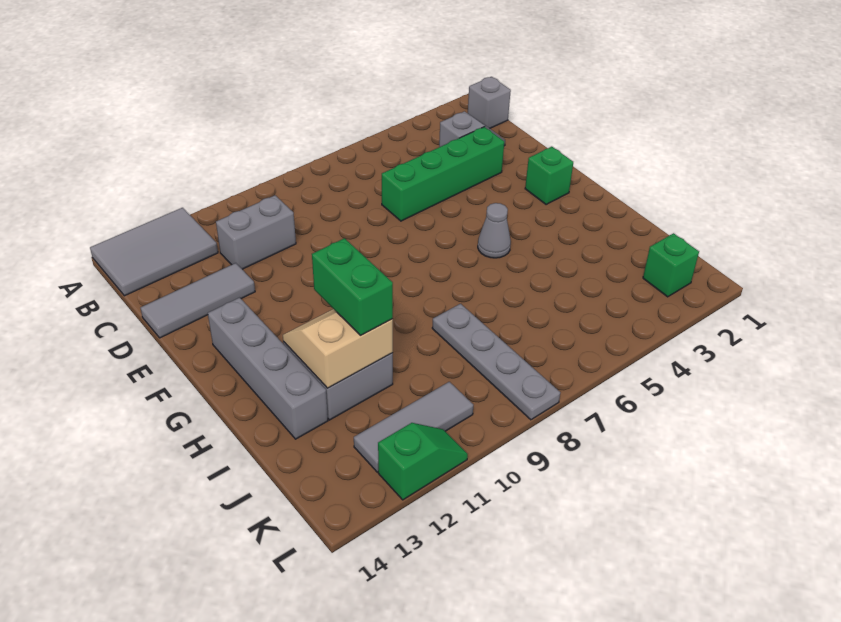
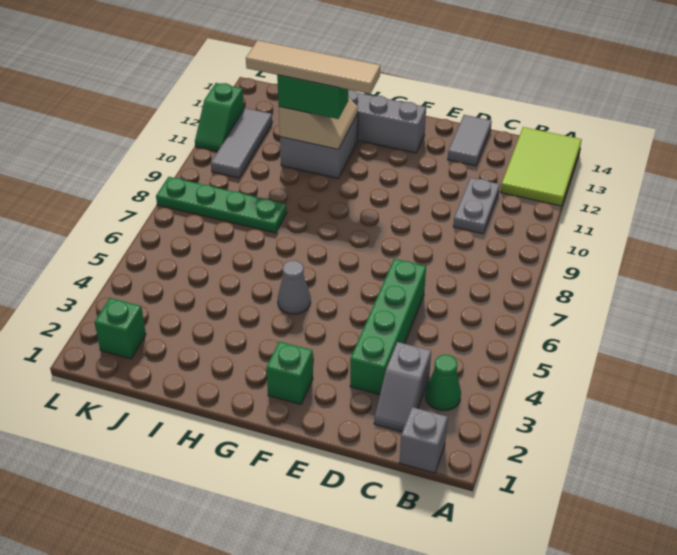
grey tile A12:B14 level 1 -> lime tile A12:B14 level 1
none -> green cone B3 level 1
grey brick C10:C11 level 1 -> grey plate C10:C11 level 1
grey tile D12:D14 level 1 -> grey tile D13:D14 level 1
none -> tan tile G11:J11 level 4
grey plate I8:L8 level 1 -> green plate I8:L8 level 1

